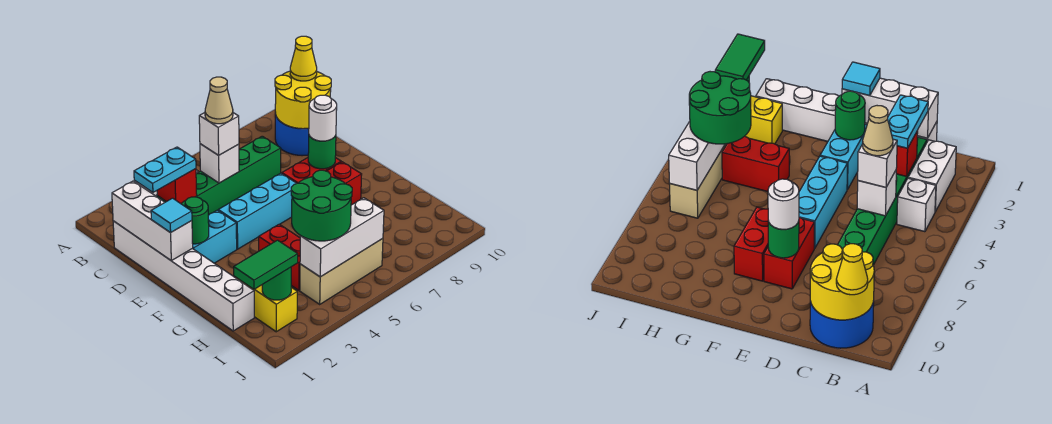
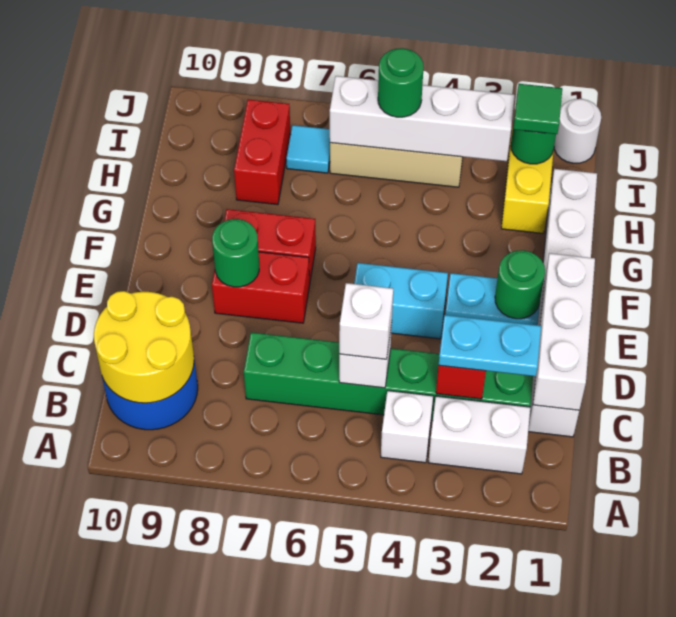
yellow cone B10 level 3 -> none
tan cone C5 level 4 -> none
cyan tile E1 level 3 -> cyan tile I7 level 1
cyan brick E4:E6 level 1 -> cyan brick E4:E5 level 1
white round brick E8 level 3 -> white round brick J1 level 1
red brick G4:H4 level 1 -> red brick H8:I8 level 1
green round brick H4:I5 level 3 -> green round brick I5 level 3
green tile I1:I2 level 3 -> green tile I2 level 3
white brick I4:I6 level 2 -> white brick I3:I6 level 2

